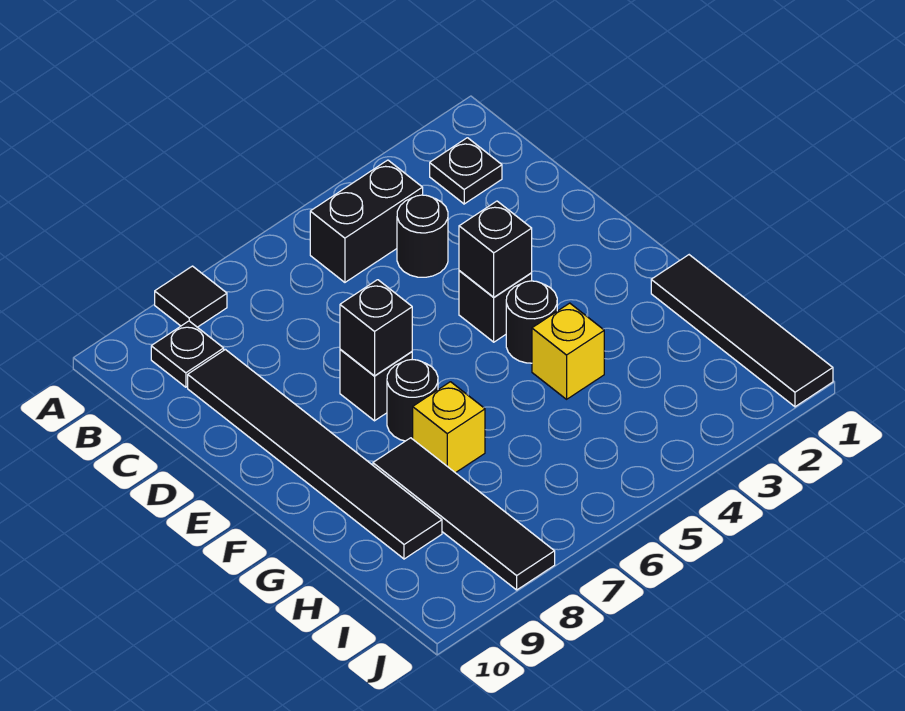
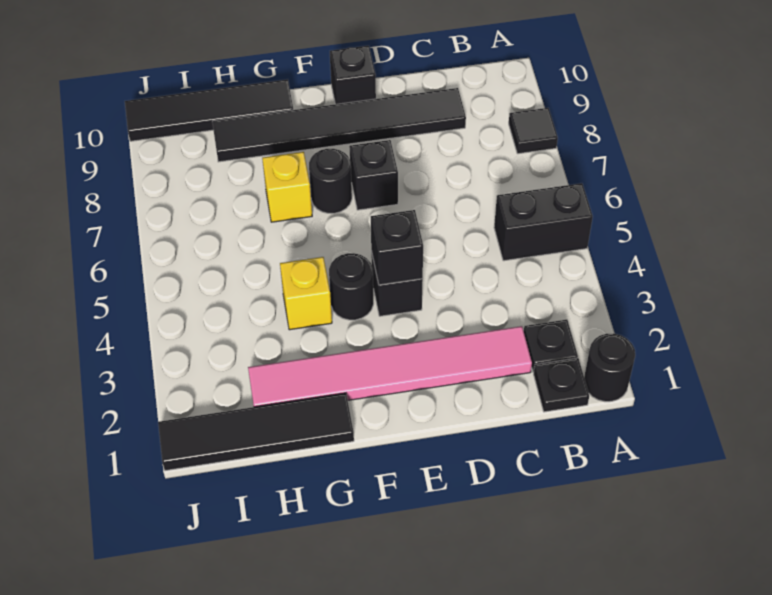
black brick B4:B5 level 1 -> black brick A5:B5 level 1
black plate B9 level 1 -> black plate B1 level 1
none -> pink tile C2:H2 level 1
black round brick C4 level 1 -> black round brick A1 level 1
black brick E7 level 2 -> black brick E10 level 1
black tile G8:J8 level 1 -> black tile G10:J10 level 1

